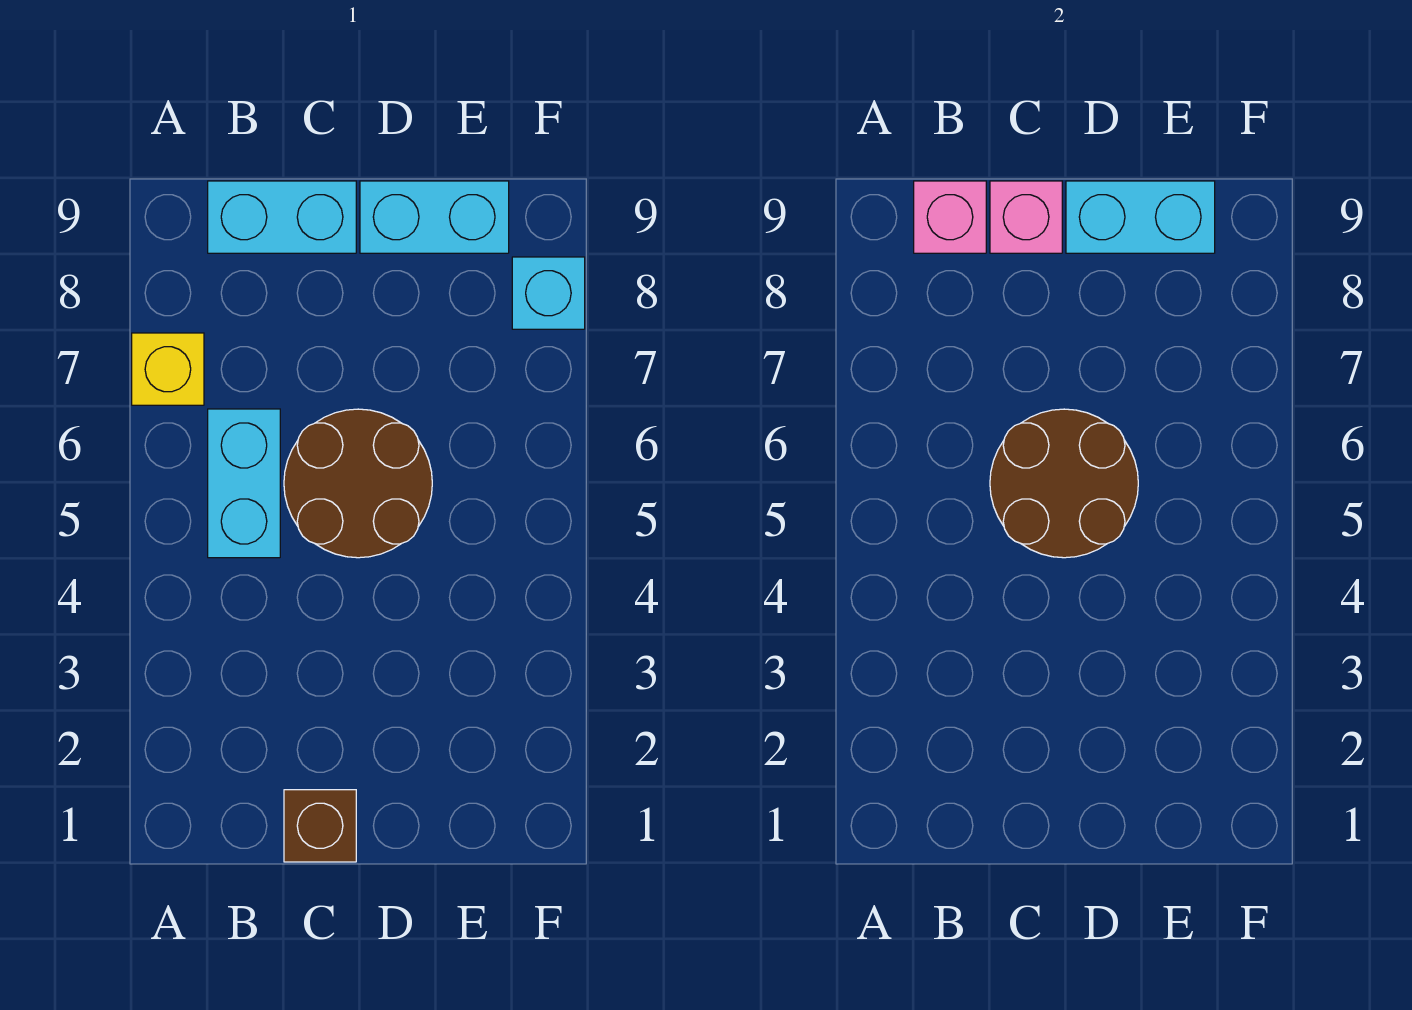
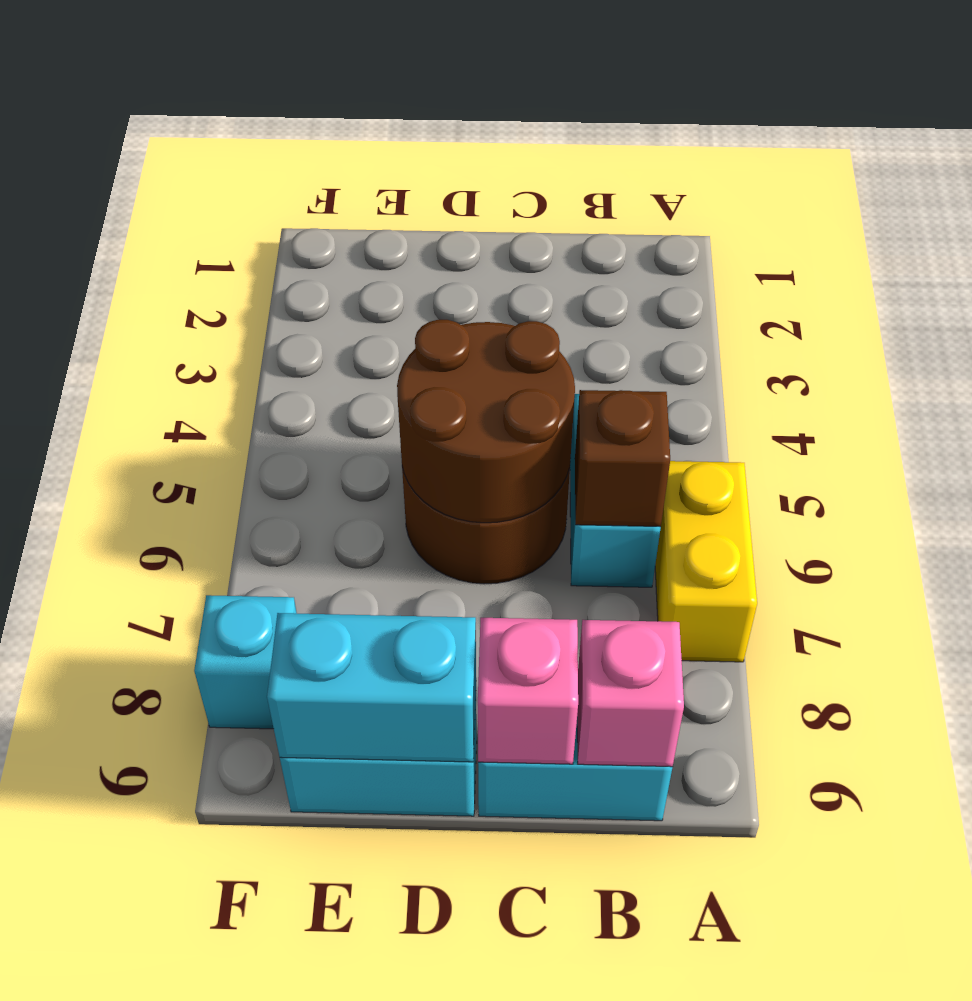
yellow brick A7 level 1 -> yellow brick A6:A7 level 1
brown brick C1 level 1 -> brown brick B6 level 2

